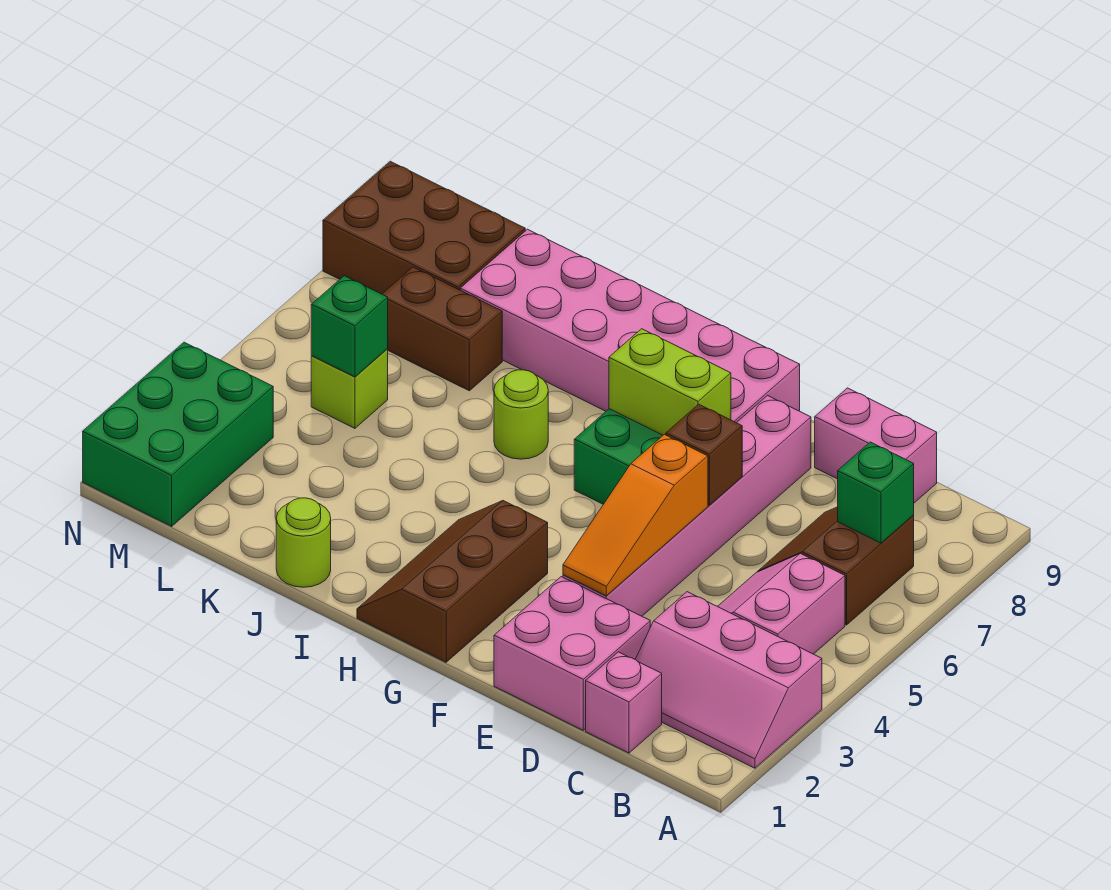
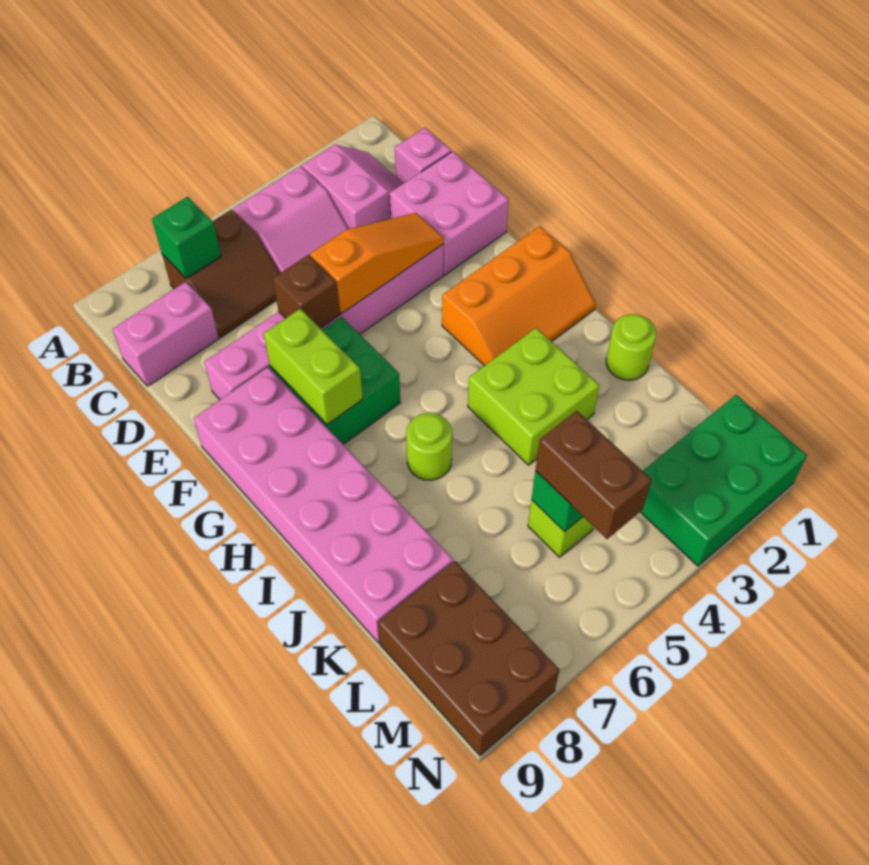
pink slope A2:C3 level 1 top 3 -> pink slope B2:C3 level 1 top 3
pink brick C9:D9 level 1 -> pink brick C8:C9 level 1
brown slope G1:H3 level 1 top G -> orange slope G1:H3 level 1 top G
none -> lime brick I3:J4 level 1
brown brick K7:L7 level 1 -> brown brick L5:M5 level 3

